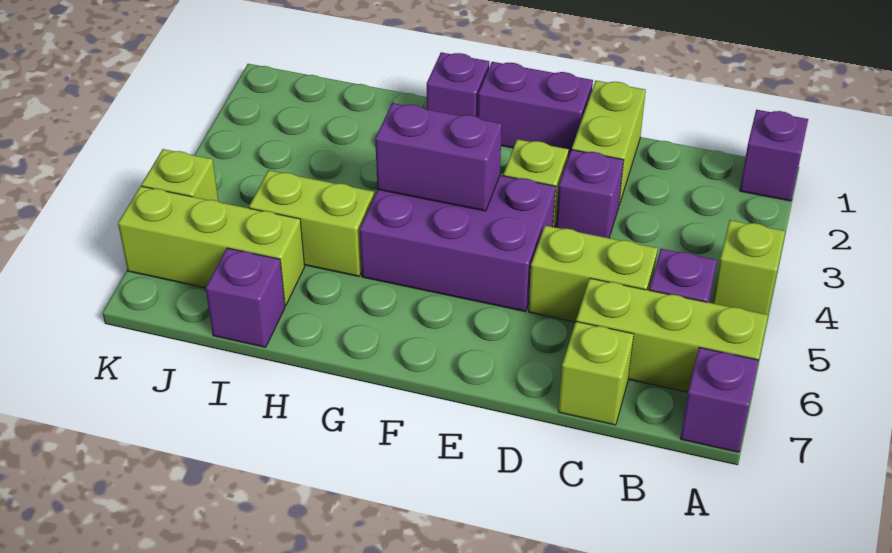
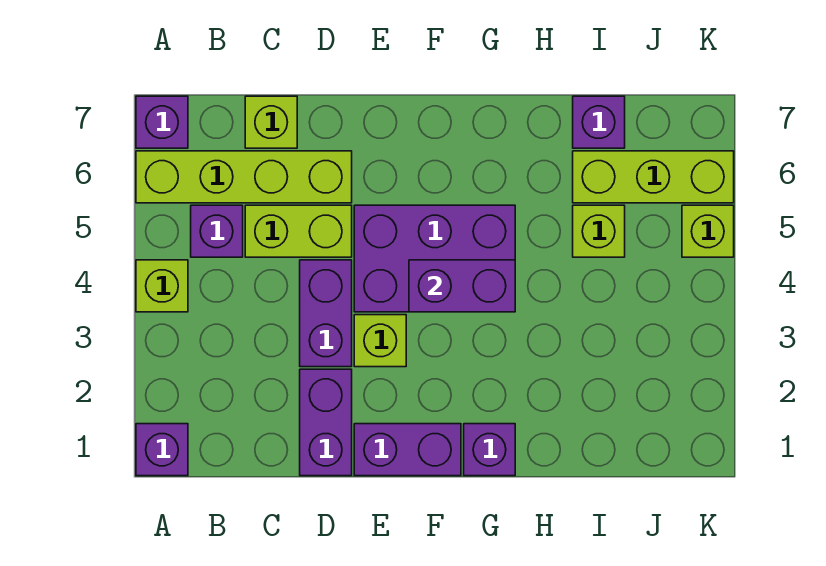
lime brick A6:C6 level 1 -> lime brick A6:D6 level 1
lime brick D1:D2 level 1 -> purple brick D1:D2 level 1
purple brick D3 level 1 -> purple brick D3:D4 level 1
lime brick H5:I5 level 1 -> lime brick I5 level 1

